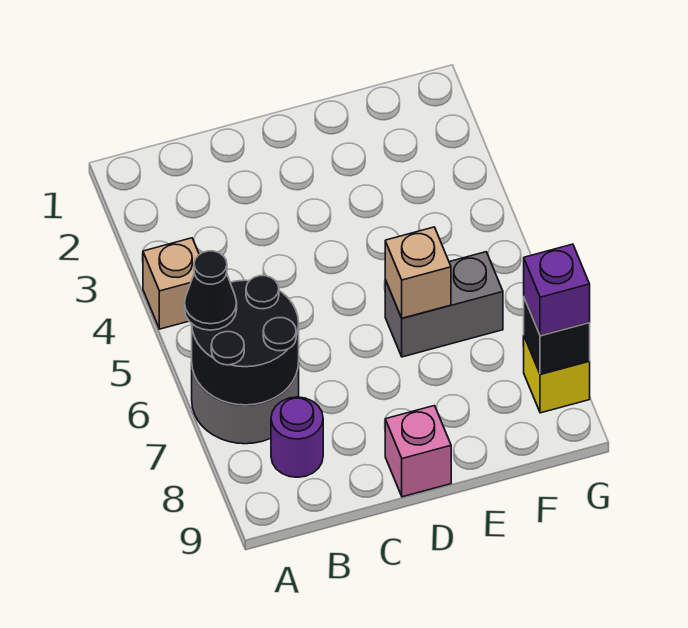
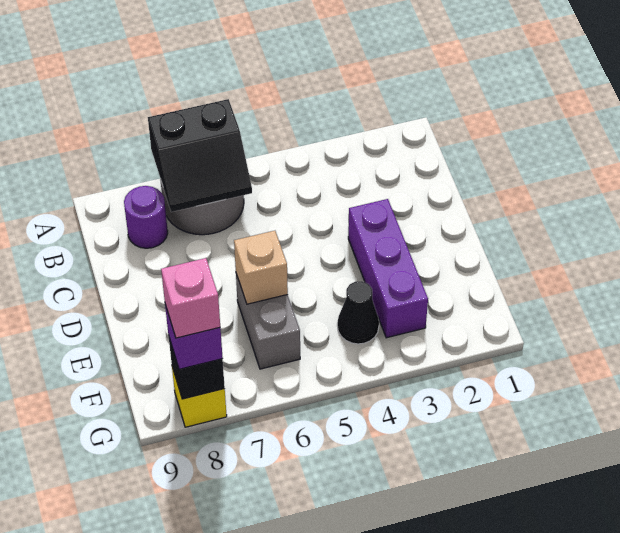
tan brick A4 level 1 -> none
black round brick A6:B7 level 2 -> black slope A6:B7 level 2 top A
black cone A6 level 3 -> black cone F4 level 1
none -> purple brick D3:F3 level 1
pink brick D9 level 1 -> pink brick G8 level 4

